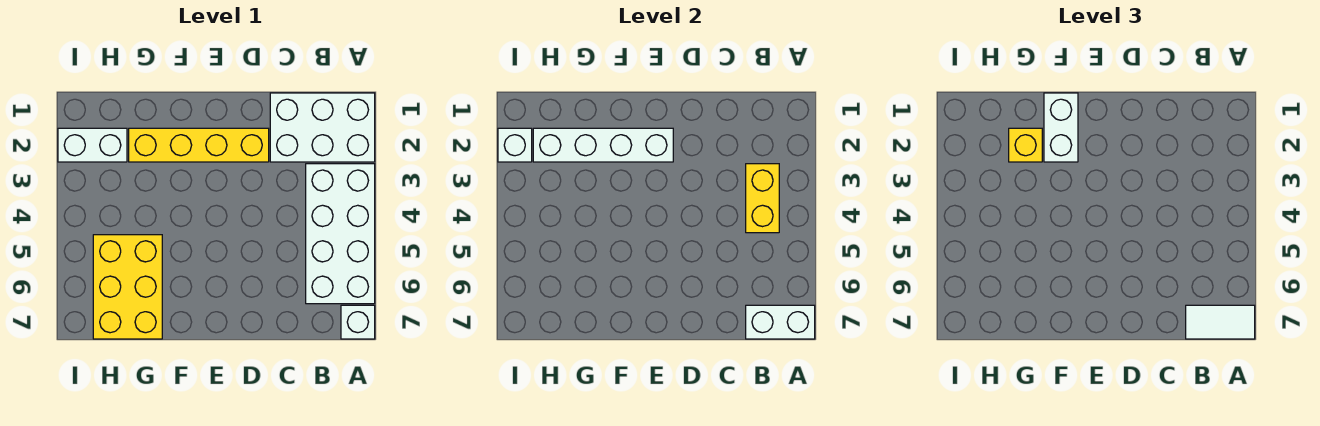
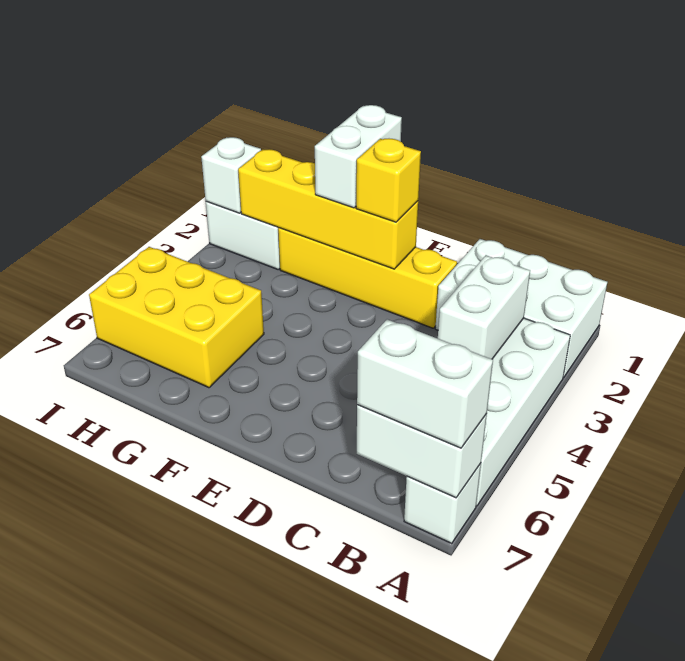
white tile A7:B7 level 3 -> white brick A7:B7 level 3
yellow brick B3:B4 level 2 -> white brick B3:B4 level 2
white brick E2:H2 level 2 -> yellow brick E2:H2 level 2
yellow brick G2 level 3 -> yellow brick E2 level 3
yellow brick G5:H7 level 1 -> yellow brick G5:I6 level 1

